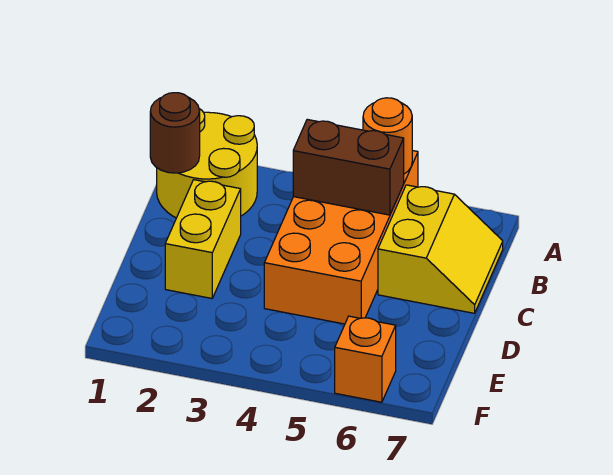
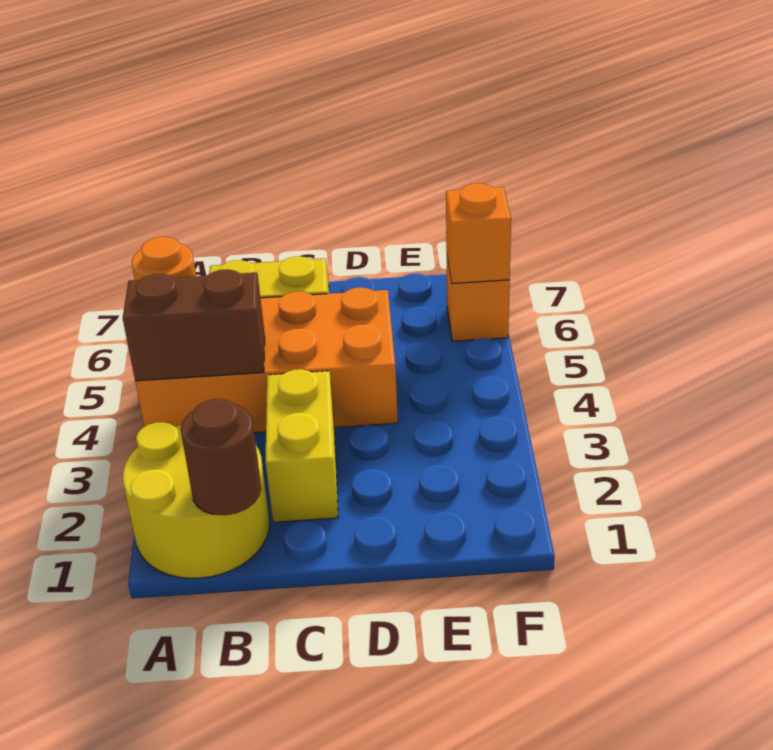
brown brick B4:B5 level 2 -> brown brick A4:B4 level 2
yellow brick C2:D2 level 1 -> yellow brick C2:C3 level 1
none -> orange brick F6 level 2

